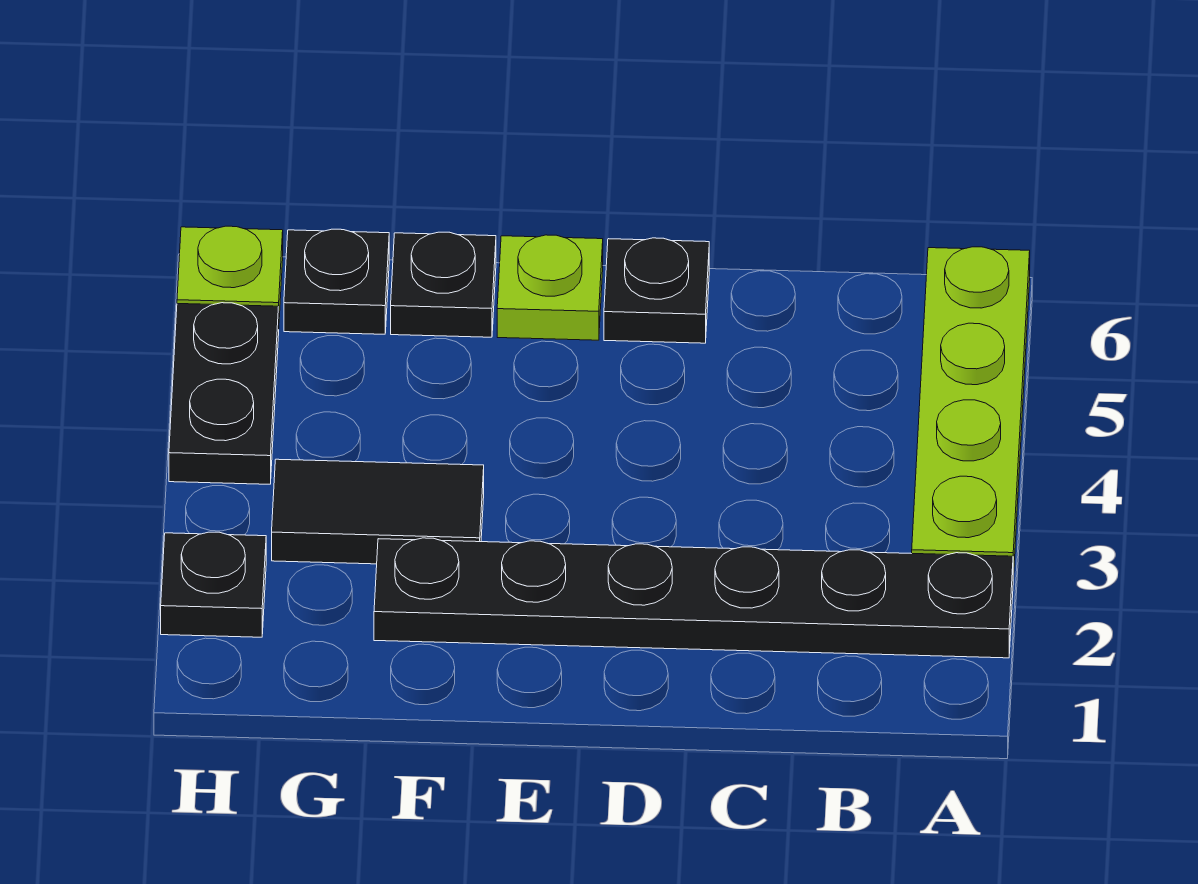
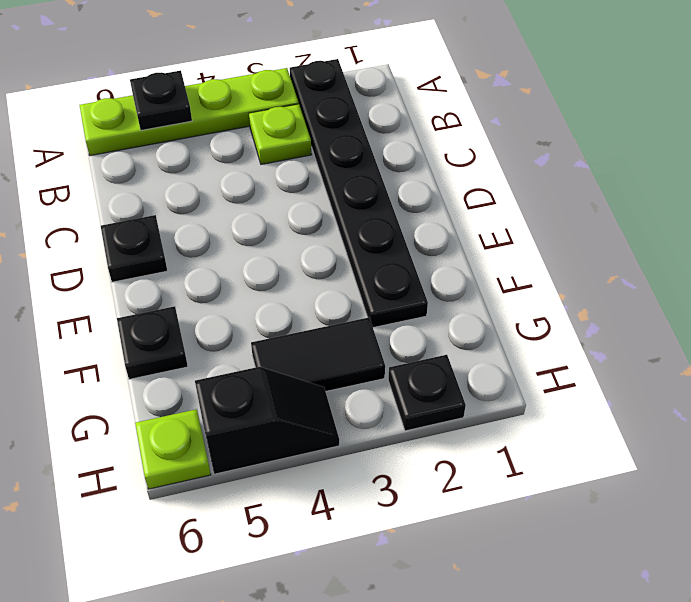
lime plate E6 level 1 -> lime plate B3 level 1
black tile F3:G3 level 1 -> black tile G3:G4 level 1
black plate G6 level 1 -> black plate A5 level 2
black plate H4:H5 level 1 -> black slope H4:H5 level 1 top 5

